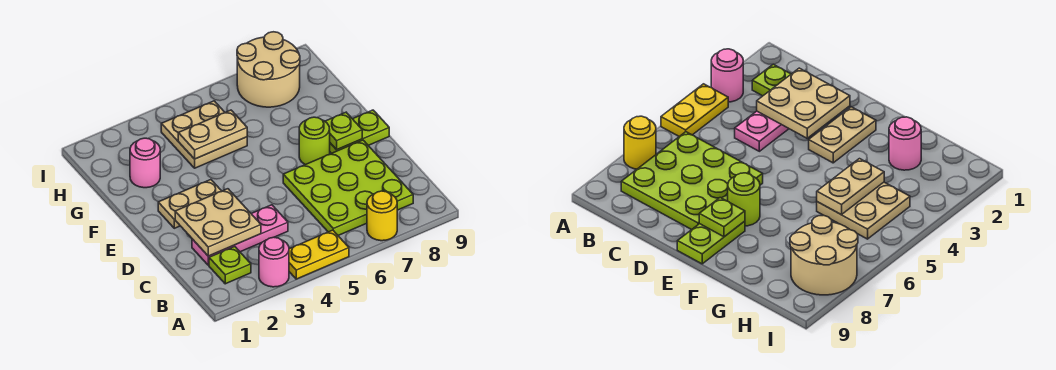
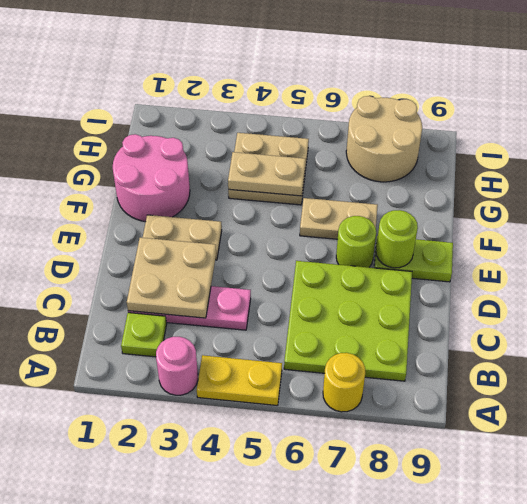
lime plate E8 level 2 -> lime round brick E8 level 2
none -> tan plate F6:F7 level 1
pink round brick G2 level 1 -> pink round brick F1:G2 level 1

